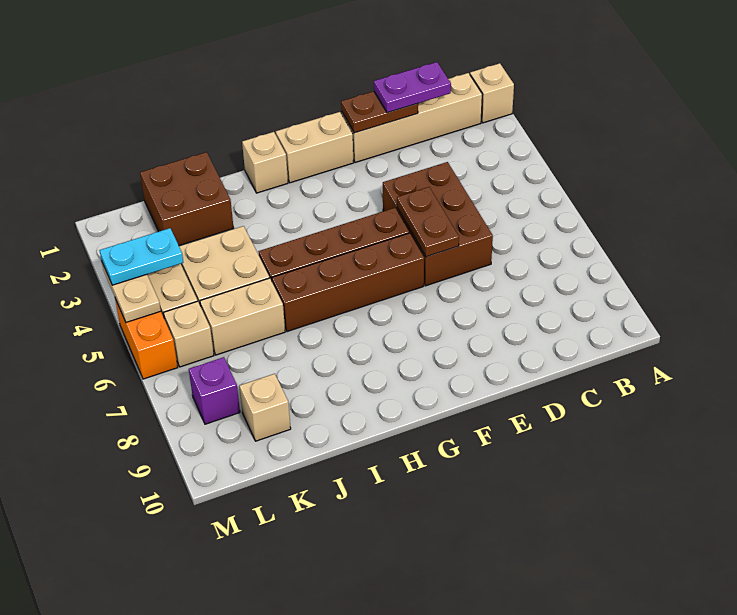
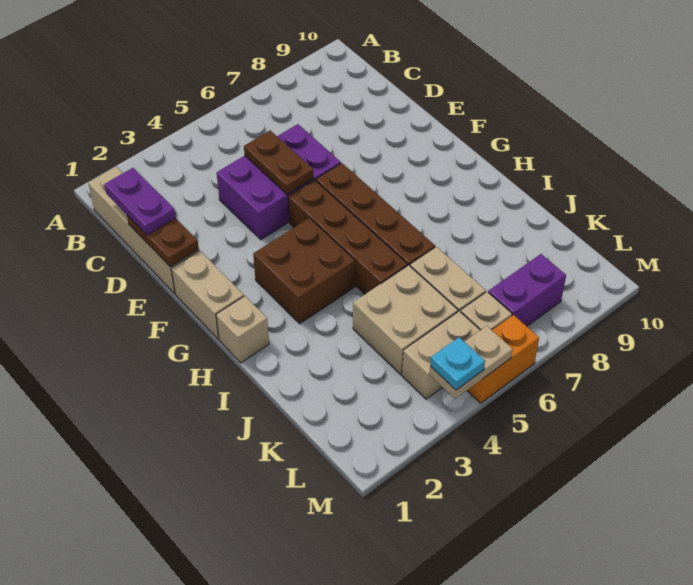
tan brick A1 level 1 -> none
brown brick D4:E6 level 1 -> purple brick D4:E6 level 1
brown plate E5:E6 level 2 -> brown plate D5:E5 level 2
brown brick J1:K2 level 1 -> brown brick G3:H4 level 1
tan brick K9 level 1 -> none
cyan plate L4:M4 level 3 -> cyan plate M4 level 3
purple brick L8 level 1 -> purple brick L7:L8 level 1

